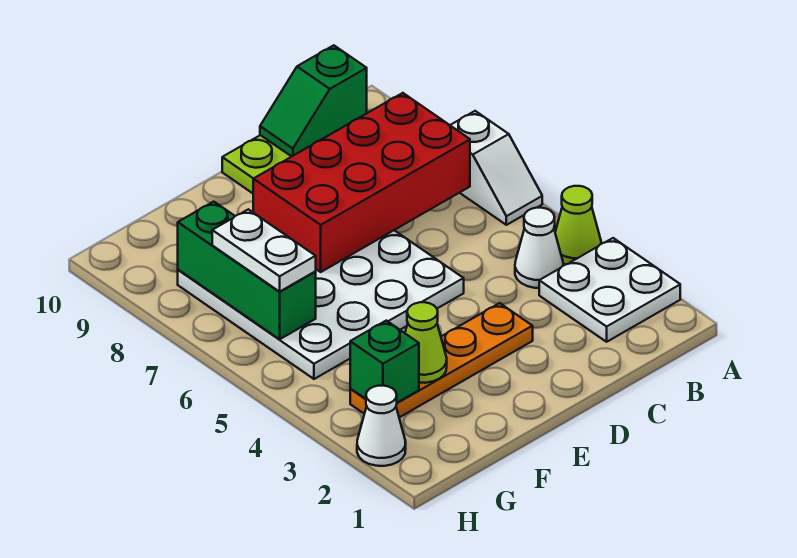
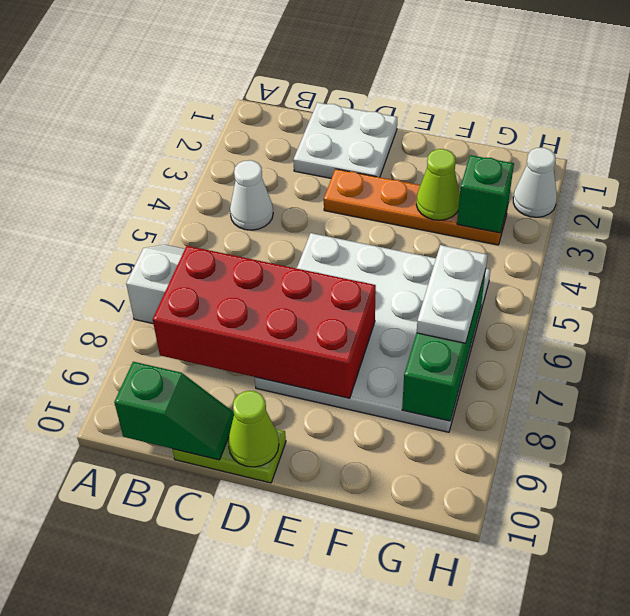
white plate A2:B3 level 1 -> white plate C1:D2 level 1
lime cone A4 level 1 -> lime cone D10 level 2

